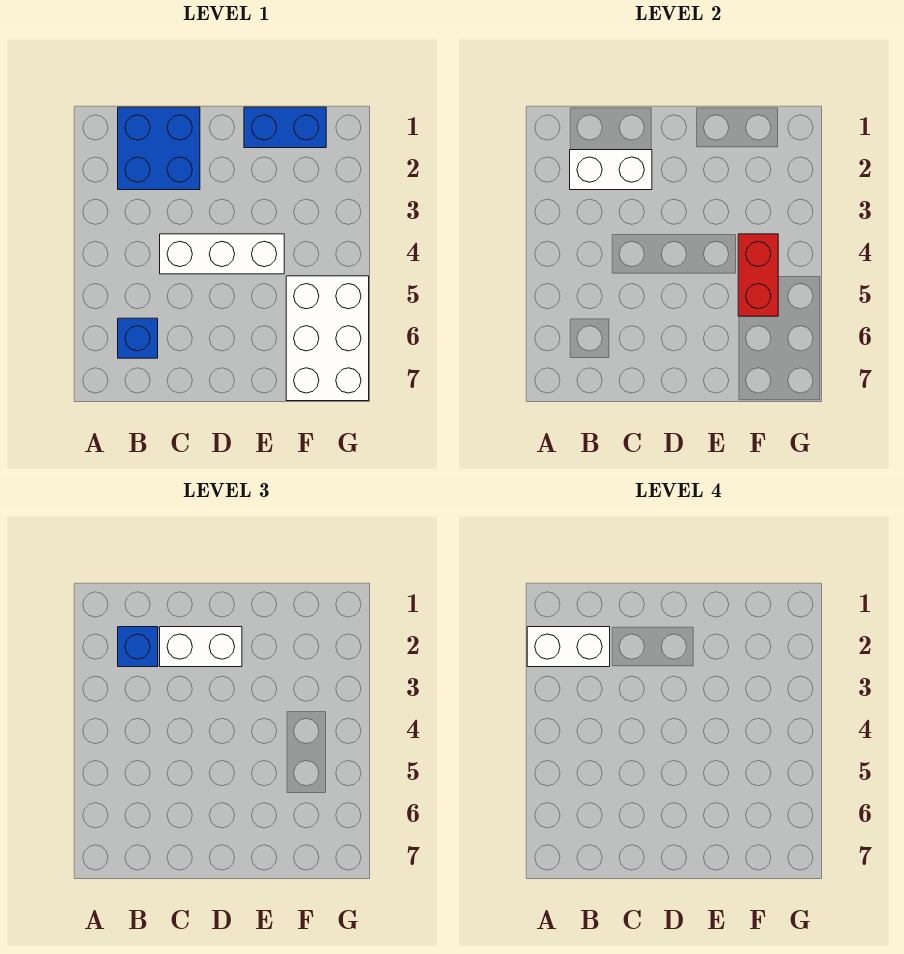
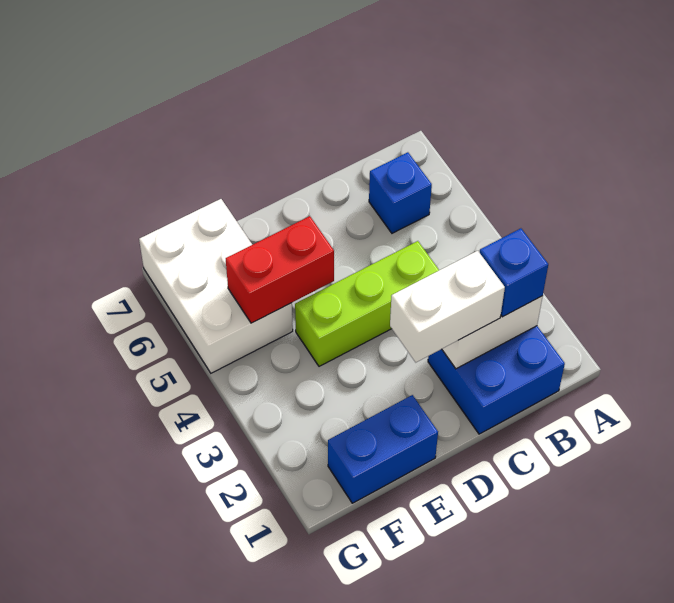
white brick A2:B2 level 4 -> none
white brick C4:E4 level 1 -> lime brick C4:E4 level 1
red brick F4:F5 level 2 -> red brick E5:F5 level 2

